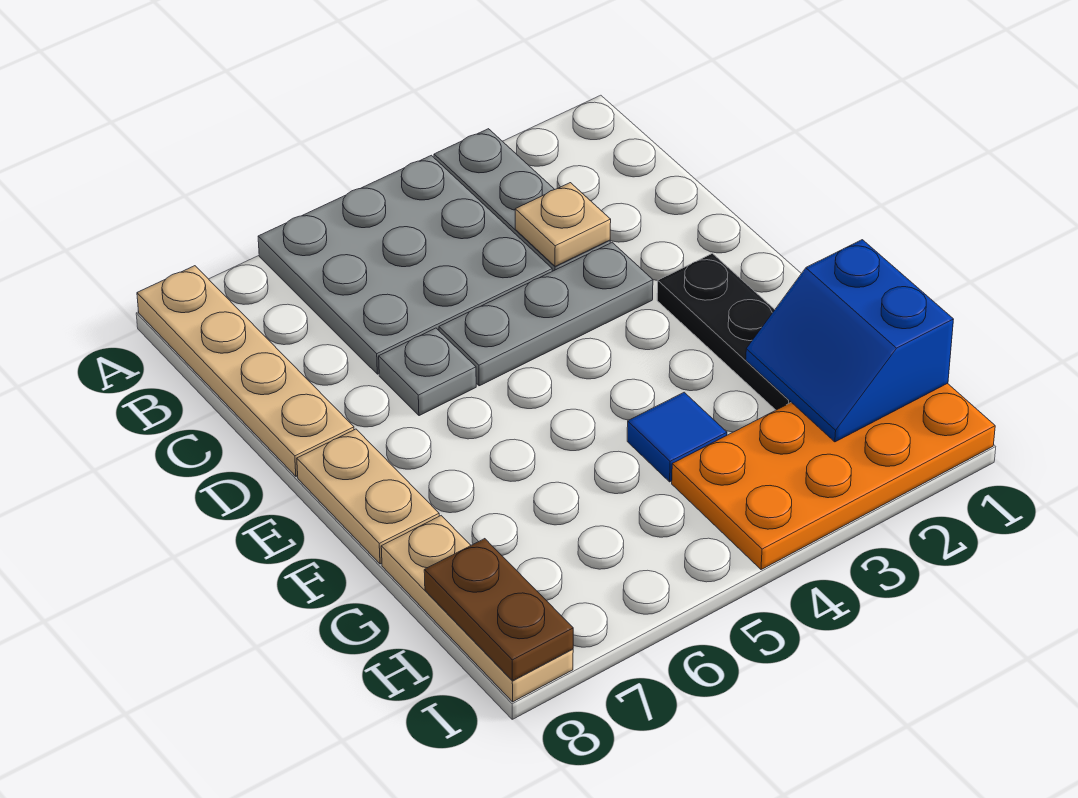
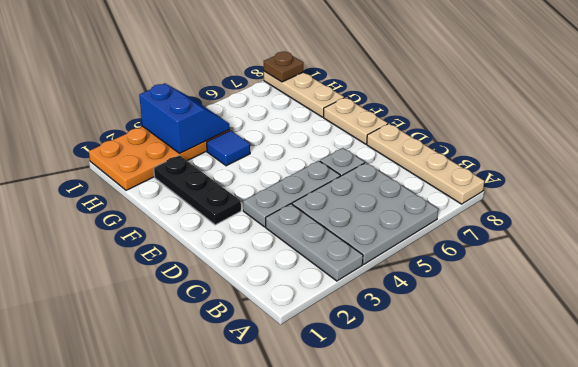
tan plate C3 level 2 -> none
blue slope G1:H2 level 2 top 1 -> blue slope H3:I4 level 2 top 3
brown plate H8:I8 level 2 -> brown plate I8 level 2

